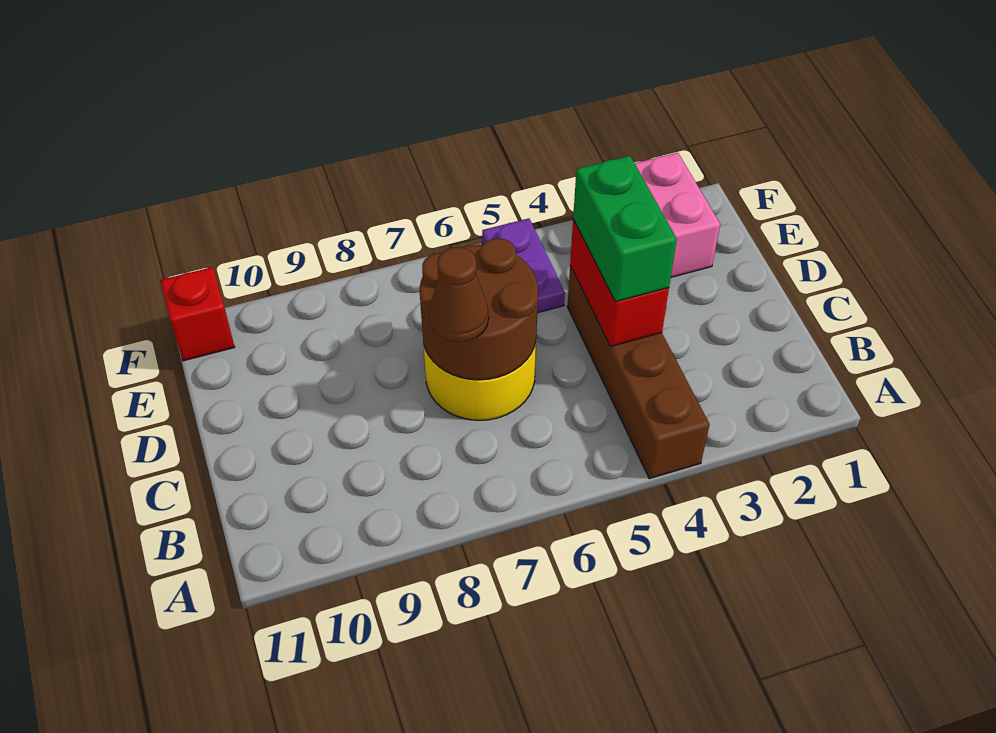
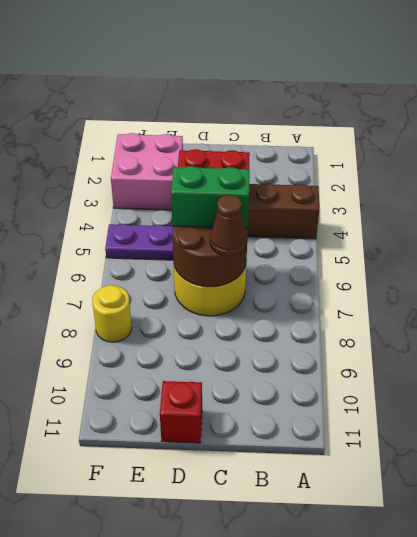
green brick C4:D4 level 3 -> green brick C6:D6 level 3
none -> yellow round brick F8 level 1
red brick F11 level 1 -> red brick D11 level 1

